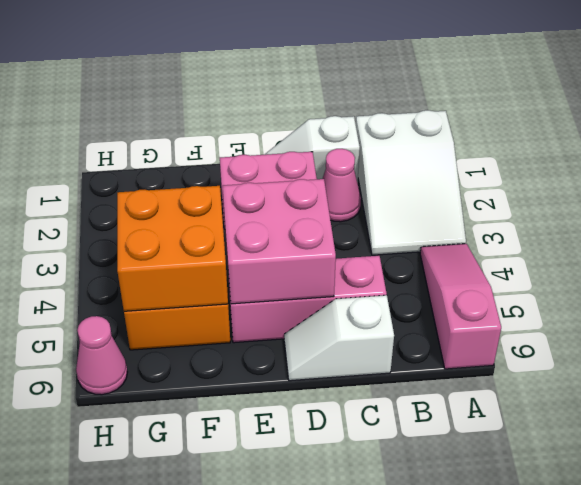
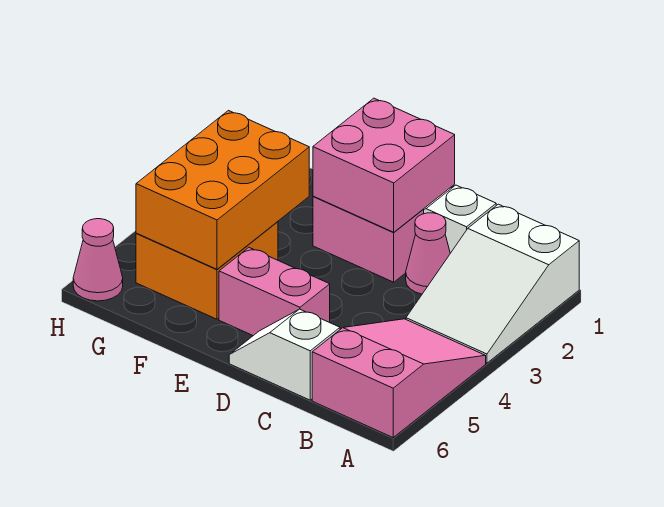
pink slope A4:A6 level 1 top 6 -> pink slope A4:B6 level 1 top 6
pink brick C5:E5 level 1 -> pink brick D5:E5 level 1
pink brick D4:E5 level 2 -> pink brick D1:E2 level 2
orange brick F4:G5 level 2 -> orange brick F3:G5 level 2

